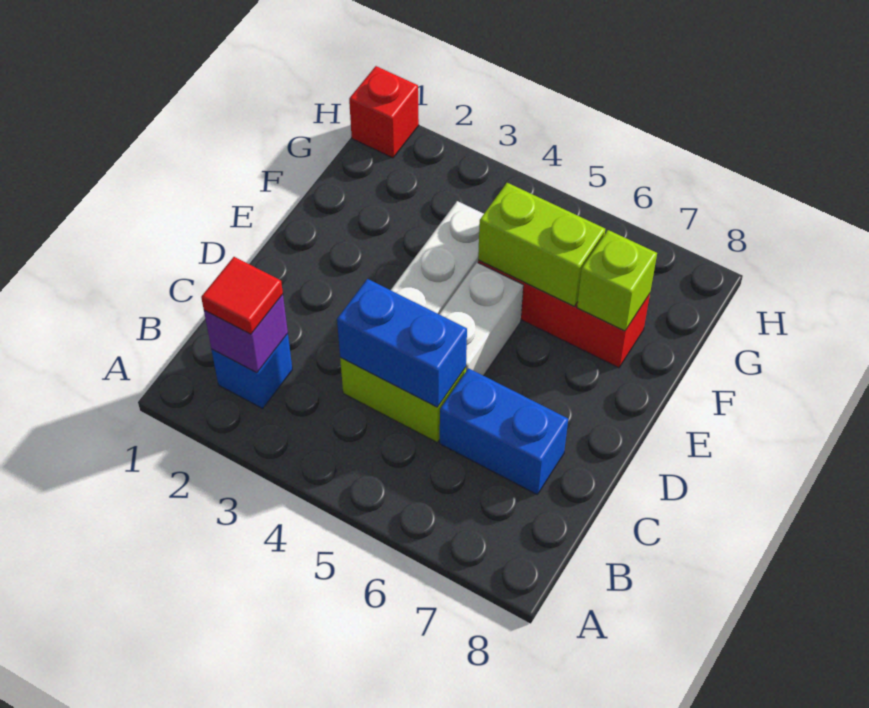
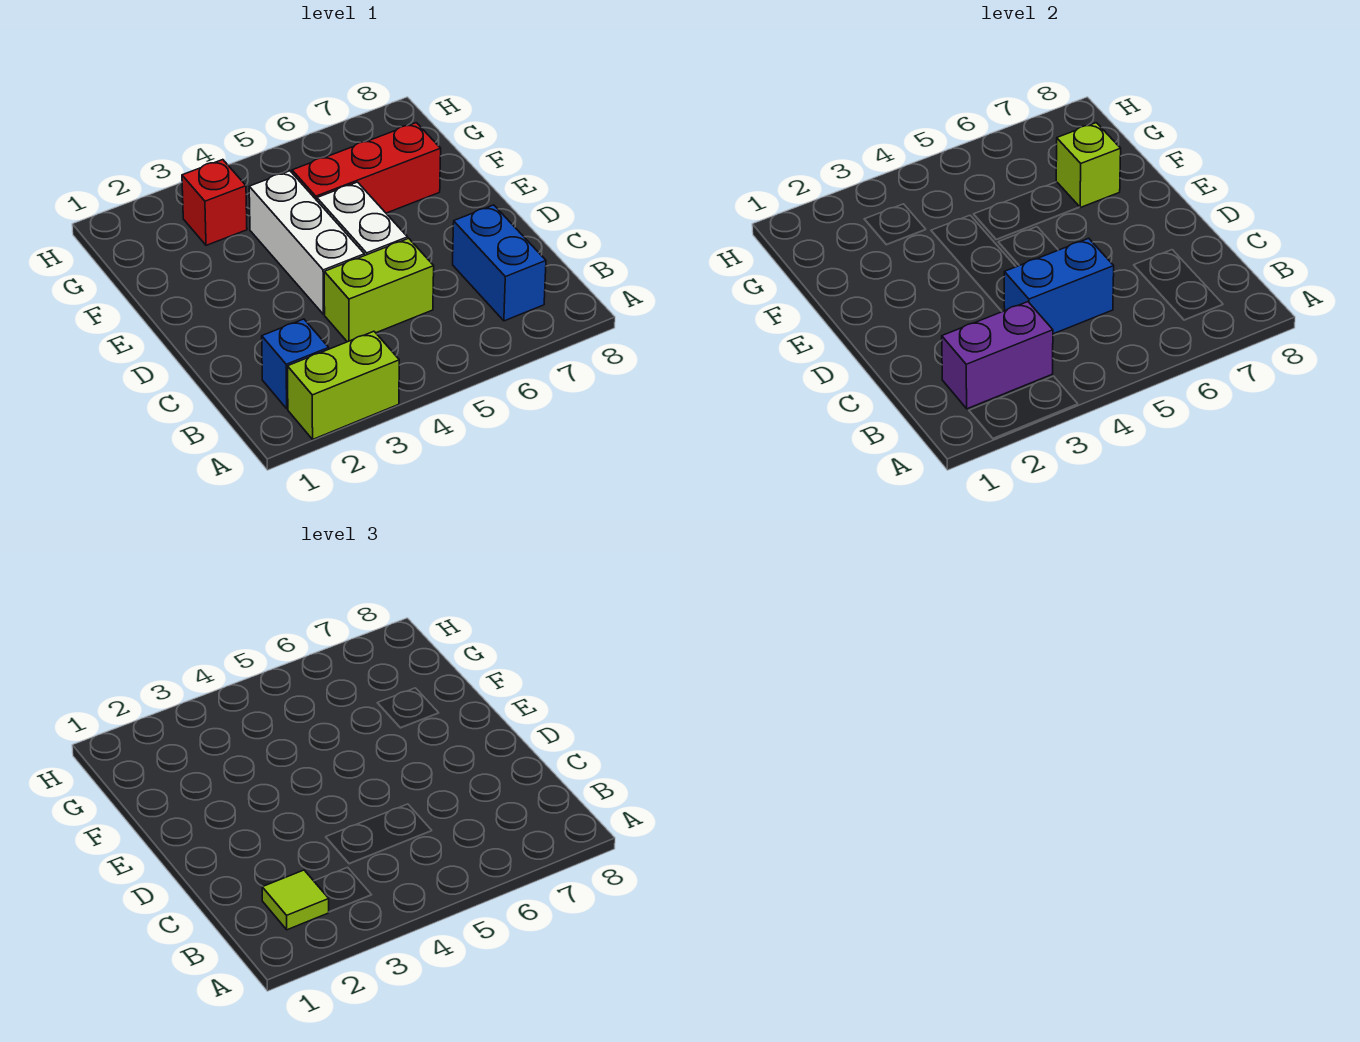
purple brick B2 level 2 -> purple brick B2:B3 level 2
red tile B2 level 3 -> lime tile B2 level 3
blue brick C6:C7 level 1 -> blue brick B7:C7 level 1
lime brick F5:F6 level 2 -> lime brick A2:A3 level 1
red brick H1 level 1 -> red brick G3 level 1

